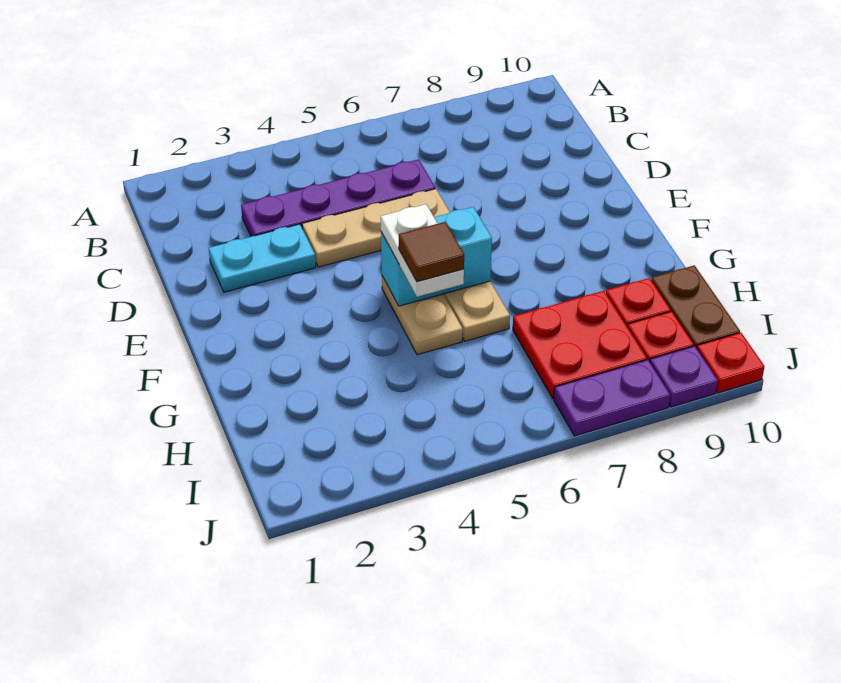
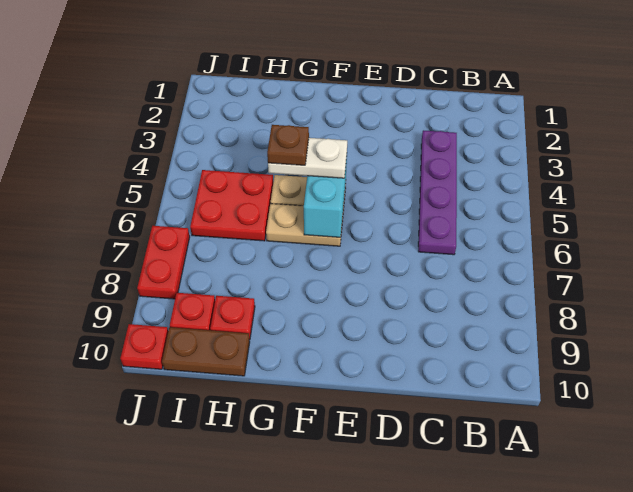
cyan plate D2:D3 level 1 -> none
tan plate D4:D6 level 1 -> none
brown tile G5 level 4 -> brown plate G5 level 4
red plate H7:I8 level 1 -> red plate H5:I6 level 1
purple plate J7:J8 level 1 -> red plate J7:J8 level 1
purple plate J9 level 1 -> none

